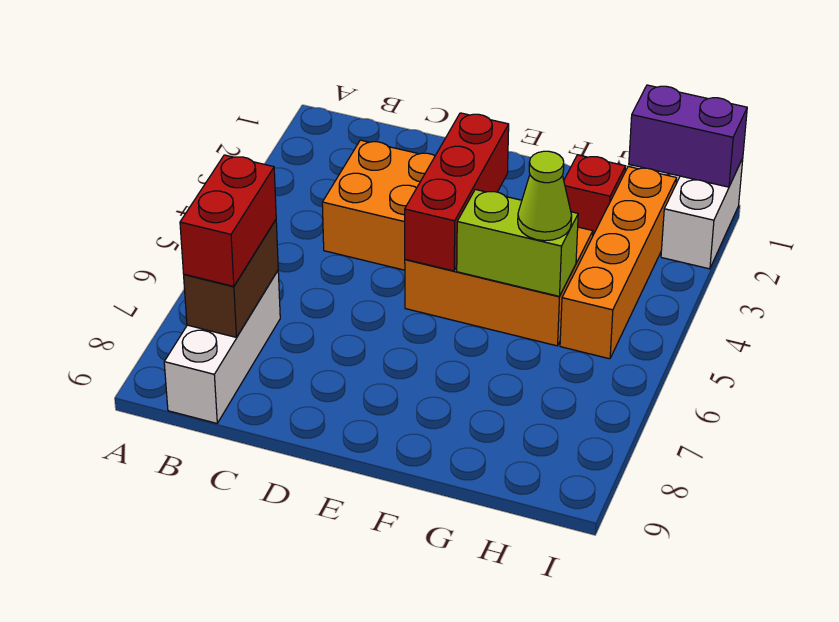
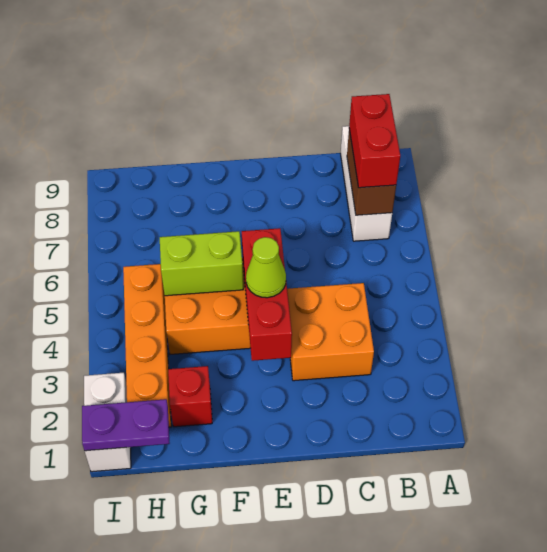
lime cone G5 level 3 -> lime cone E4 level 3
purple brick H1:I1 level 2 -> purple plate H1:I1 level 2

